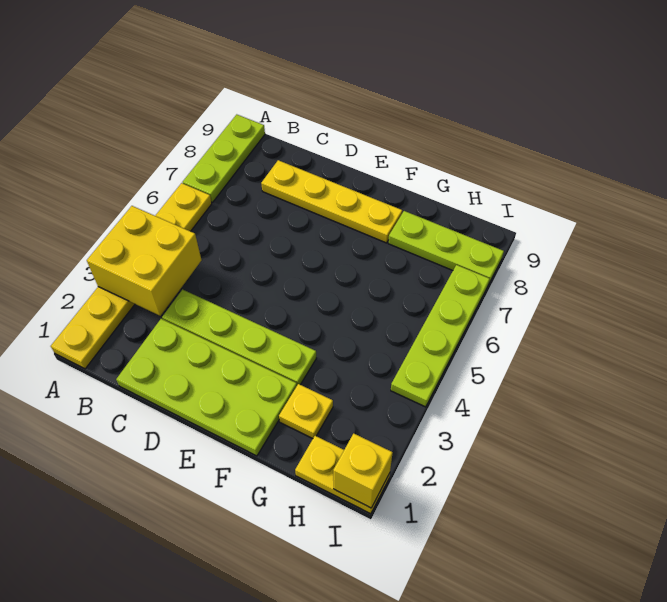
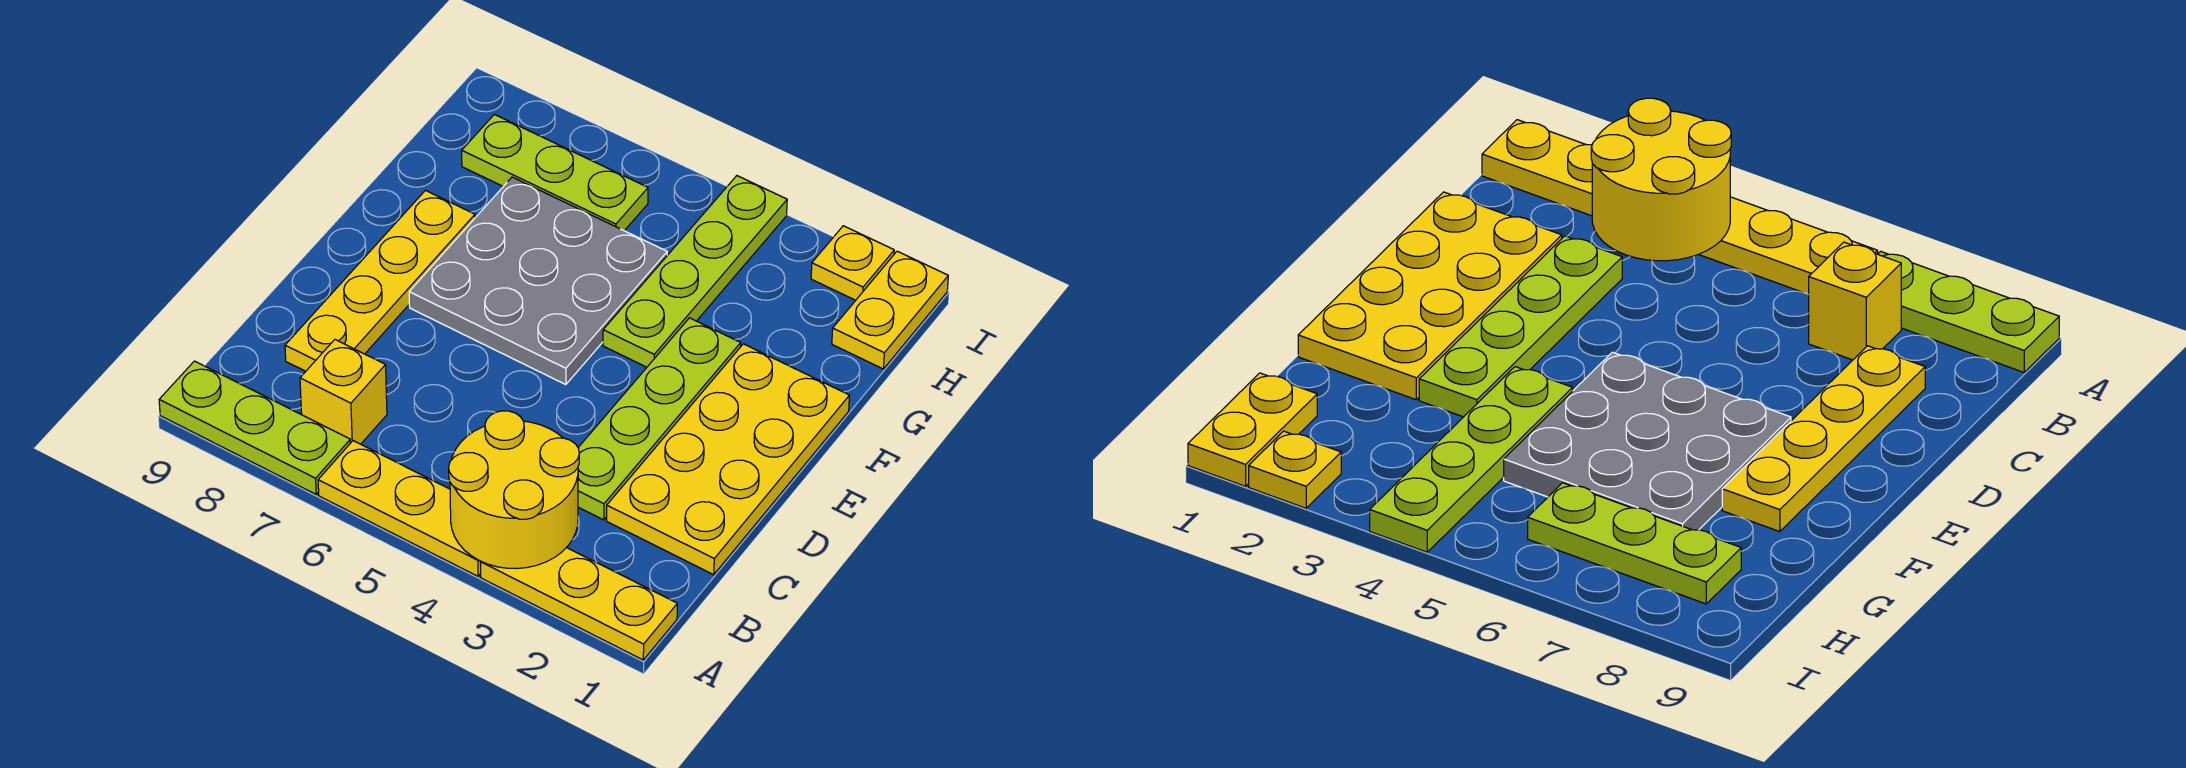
yellow brick A3:B4 level 2 -> yellow round brick A3:B4 level 2
lime plate C1:F2 level 1 -> yellow plate C1:F2 level 1
none -> grey plate E5:G7 level 1
yellow plate G2 level 1 -> yellow plate I2 level 1
lime plate G8:I8 level 1 -> lime plate H6:H8 level 1
yellow brick I1 level 2 -> yellow brick B7 level 1
lime plate I4:I7 level 1 -> lime plate F4:I4 level 1

